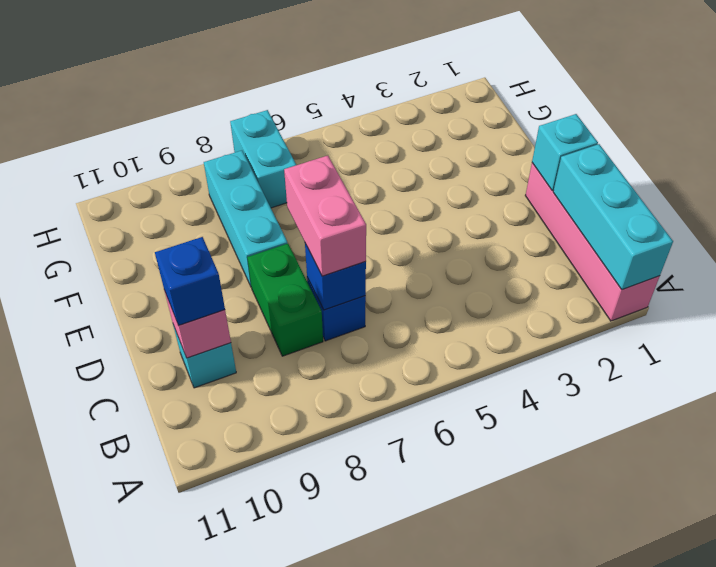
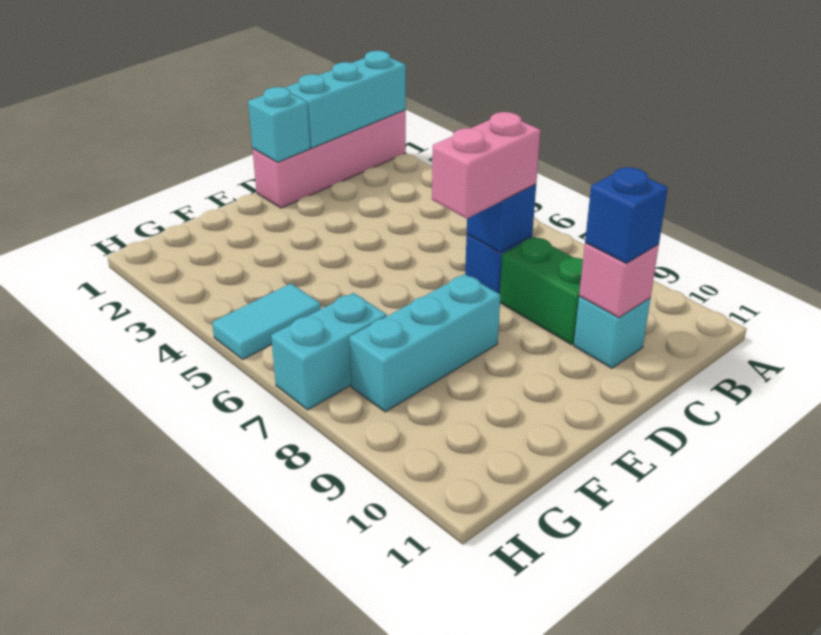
green brick C8:D8 level 1 -> green brick C8:C9 level 1
none -> cyan tile G5:H5 level 1

